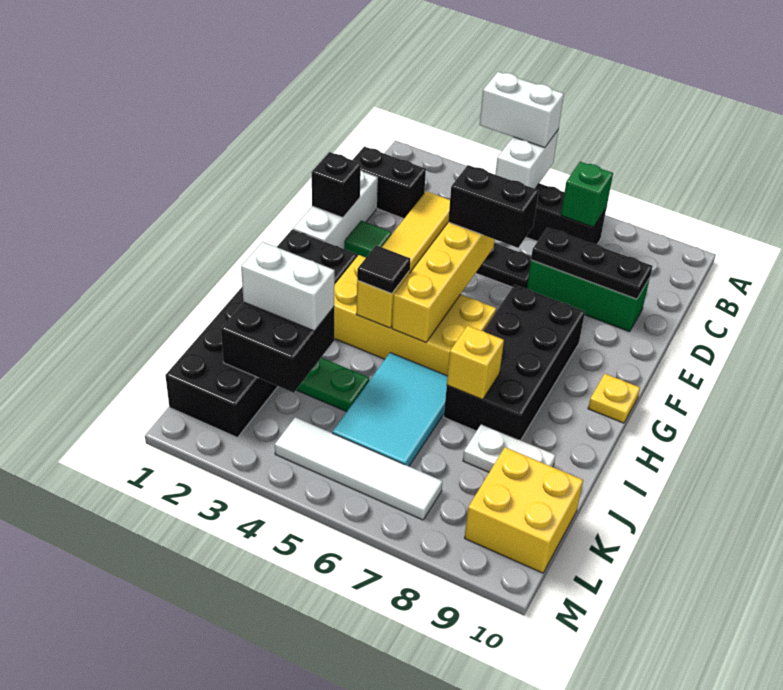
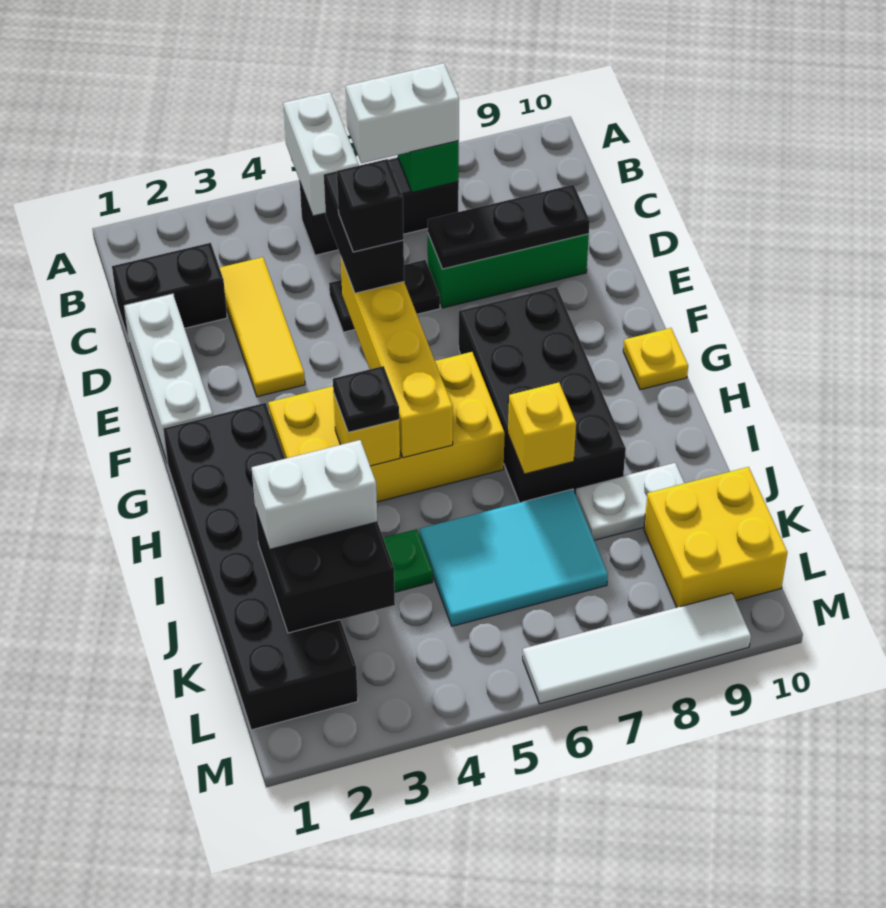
white brick A4:A5 level 3 -> white brick B6:B7 level 3
black brick E1 level 2 -> black brick E5 level 4
green tile E2 level 1 -> none
black brick E5:E6 level 3 -> black brick D5:E5 level 3
black tile H4 level 3 -> black plate H4 level 3
cyan tile I5:K6 level 1 -> cyan tile J5:K7 level 1
white tile L4:L7 level 1 -> white tile M6:M9 level 1

